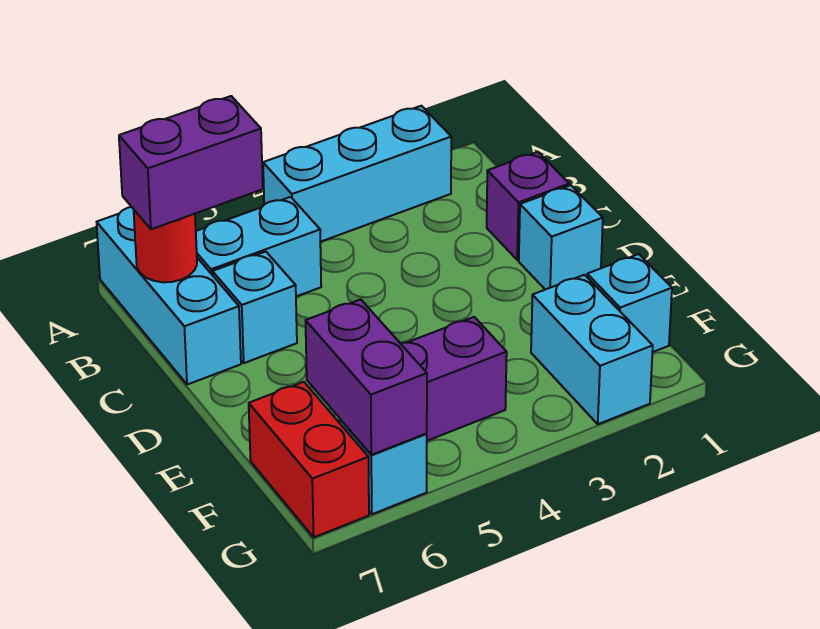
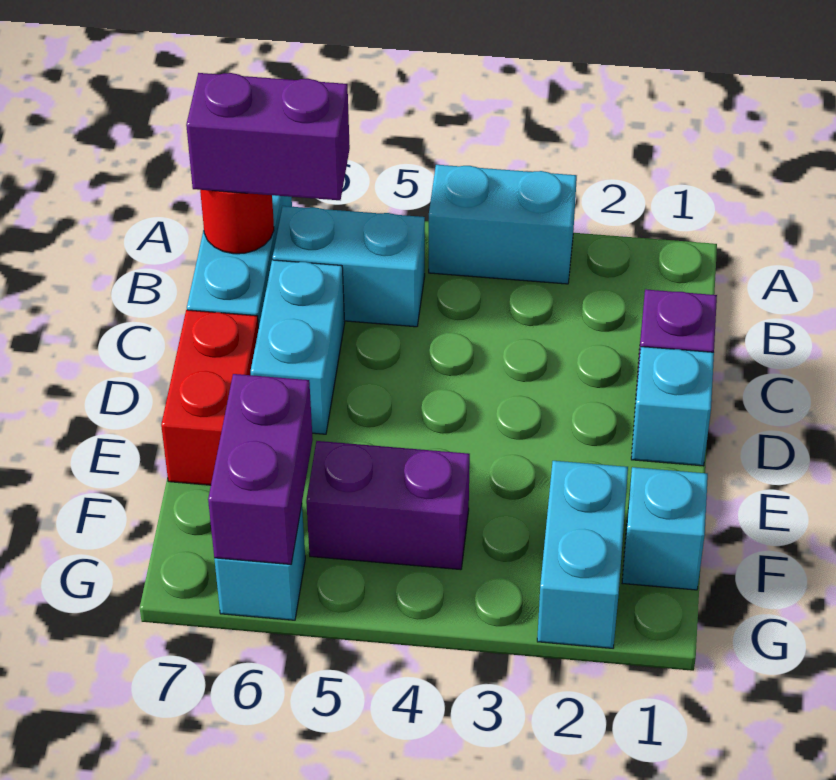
cyan brick A2:A4 level 1 -> cyan brick A3:A4 level 1
cyan brick C6 level 1 -> cyan brick C6:D6 level 1
red brick F7:G7 level 1 -> red brick D7:E7 level 1

